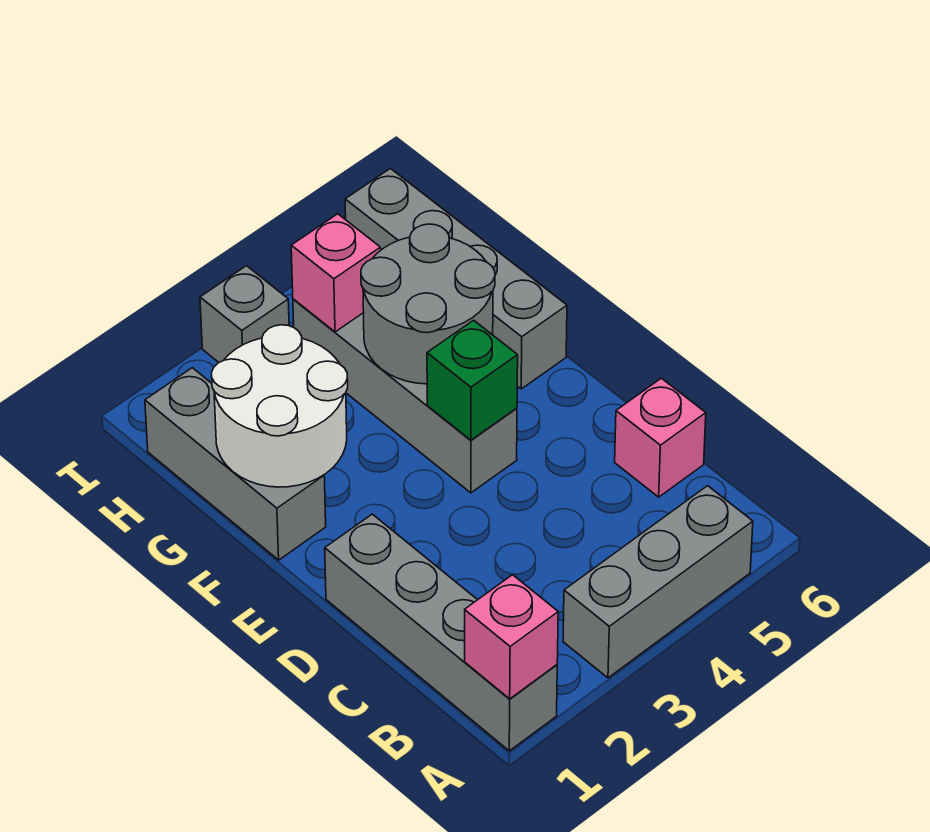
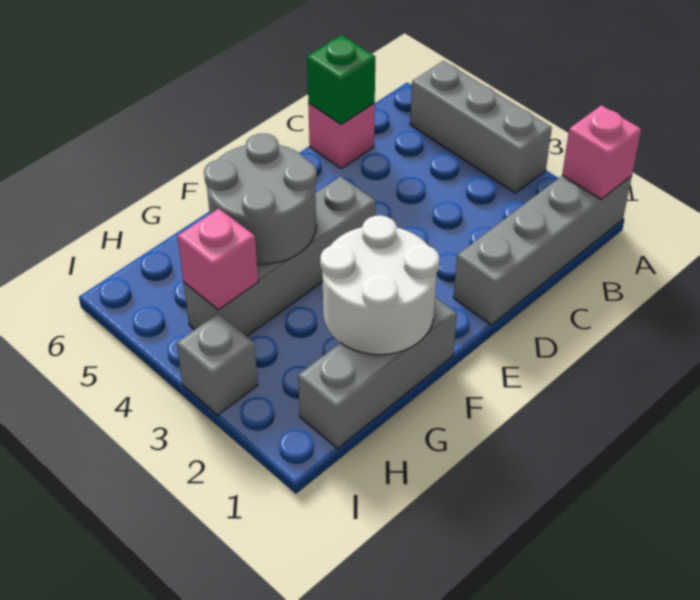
green brick E4 level 2 -> green brick C6 level 2
grey brick F6:I6 level 1 -> none

